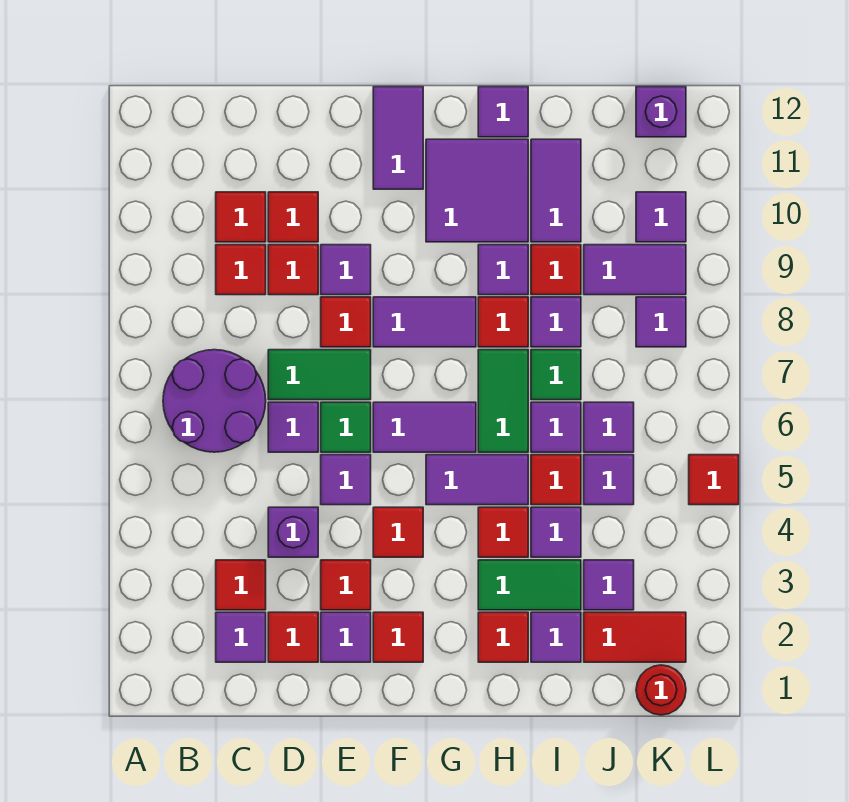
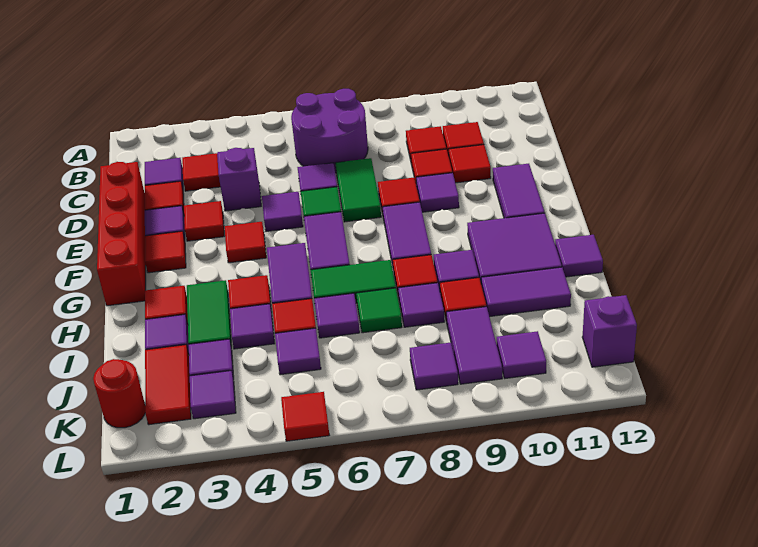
none -> red brick D1:G1 level 1
purple tile F11:F12 level 1 -> purple tile E11:F11 level 1
purple tile J6 level 1 -> purple tile K3 level 1

